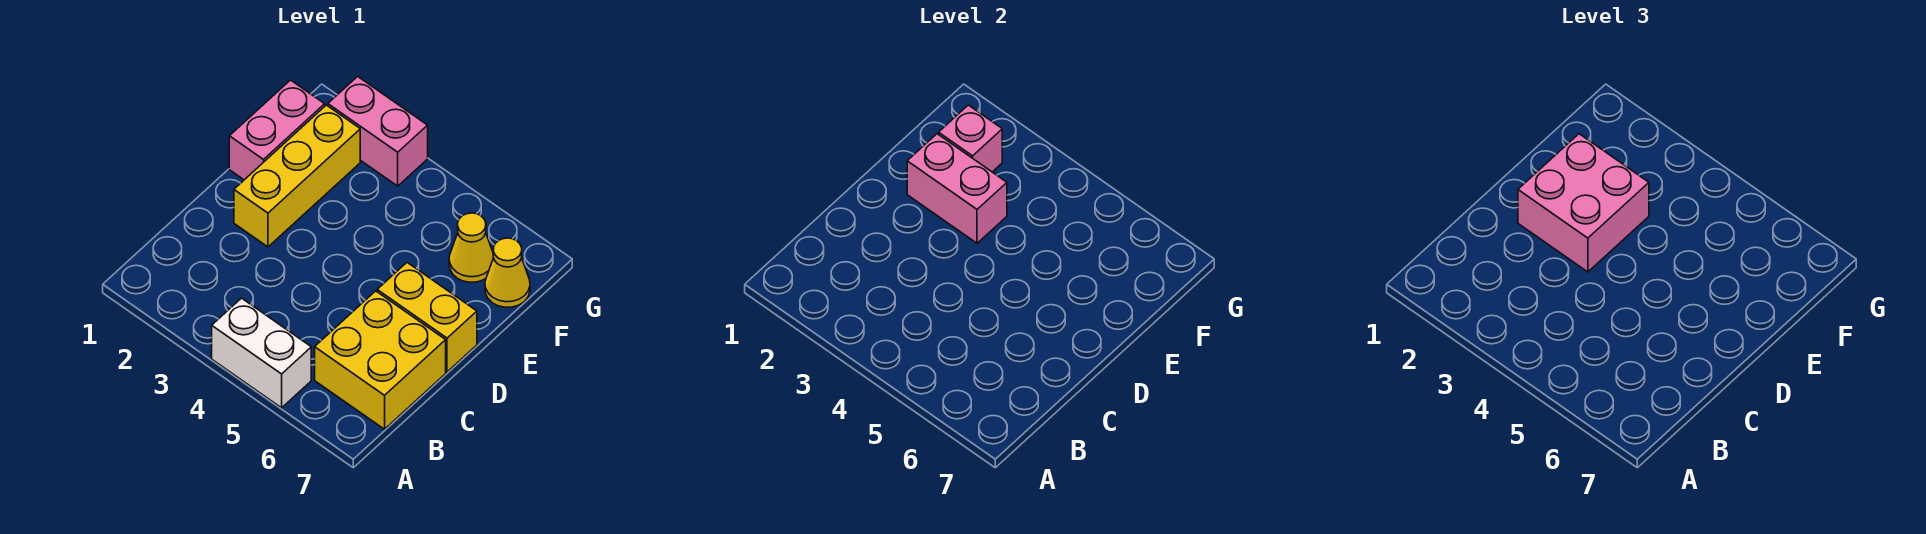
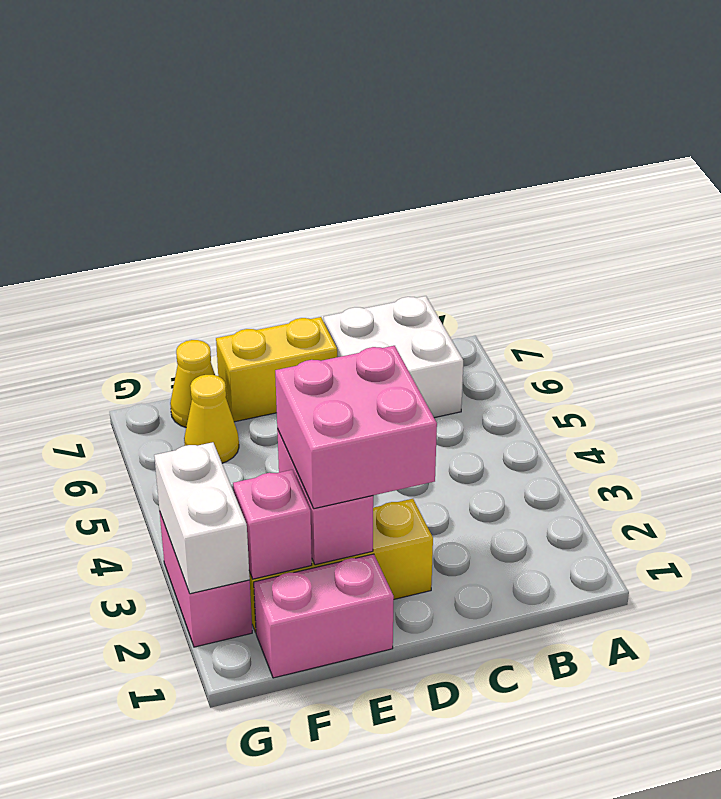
white brick A4:A5 level 1 -> white brick G2:G3 level 2
yellow brick B6:C7 level 1 -> white brick B6:C7 level 1
yellow brick D6:D7 level 1 -> yellow brick D7:E7 level 1

